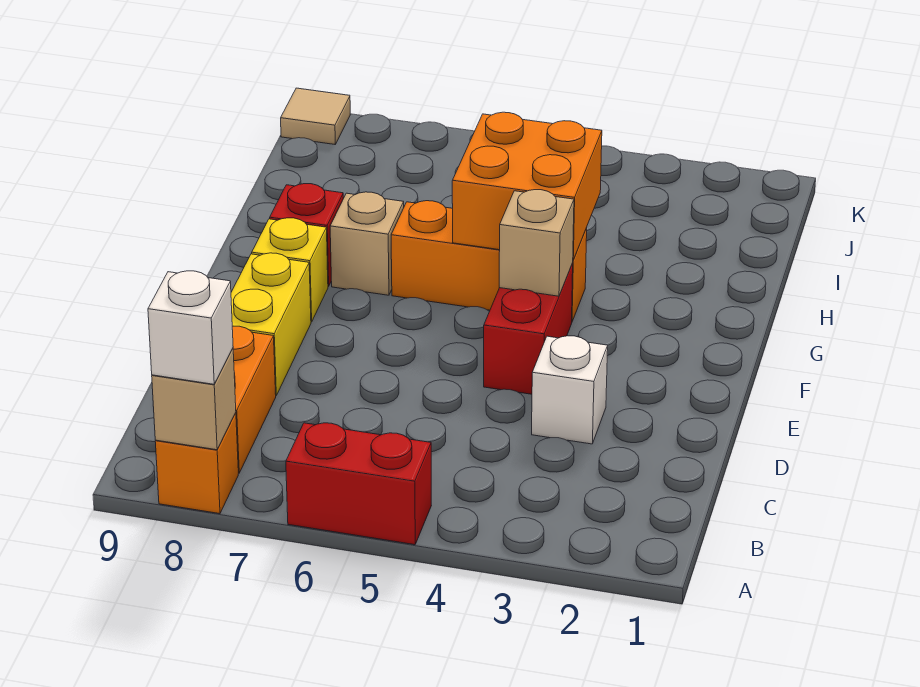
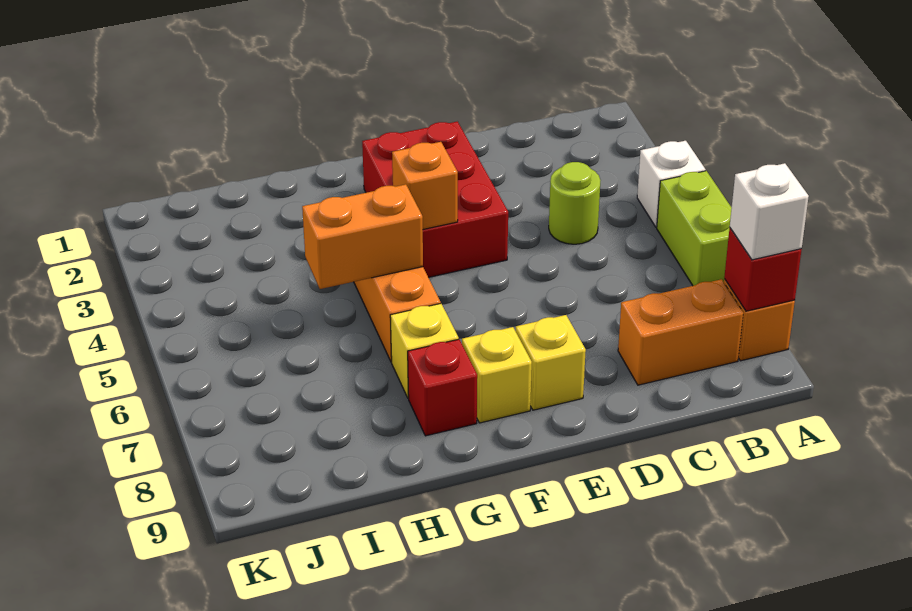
red brick A5:A6 level 1 -> lime brick A5:A6 level 1
tan brick A8 level 2 -> red brick A8 level 2
none -> lime round brick C4 level 1
white brick D3 level 1 -> white brick A4 level 1
yellow brick D8:E8 level 1 -> yellow brick E8 level 1
red brick E4:F4 level 1 -> red brick E2:F4 level 1
tan brick F4 level 2 -> orange brick F4 level 2
orange brick G4:H5 level 2 -> orange brick G5:H5 level 2
tan brick G7 level 1 -> yellow brick G7 level 1
tan tile K9 level 1 -> none

